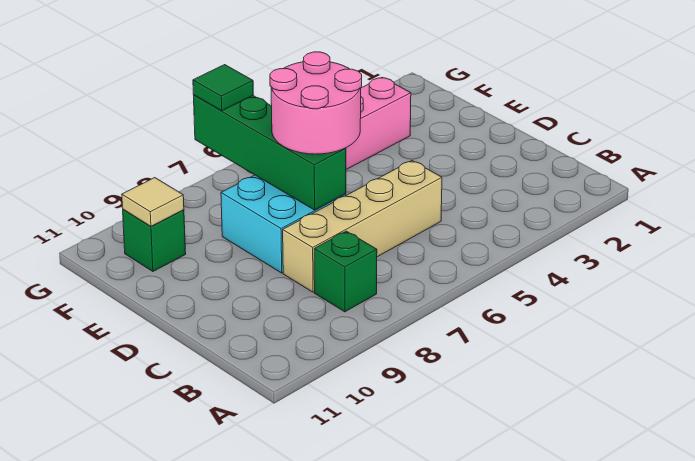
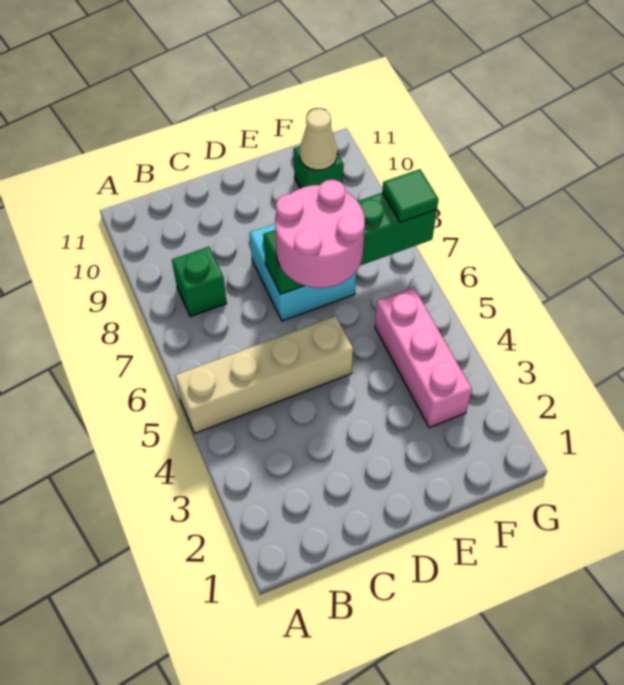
tan brick C5:C8 level 1 -> tan brick A5:D5 level 1
tan tile F10 level 2 -> tan cone F10 level 2

